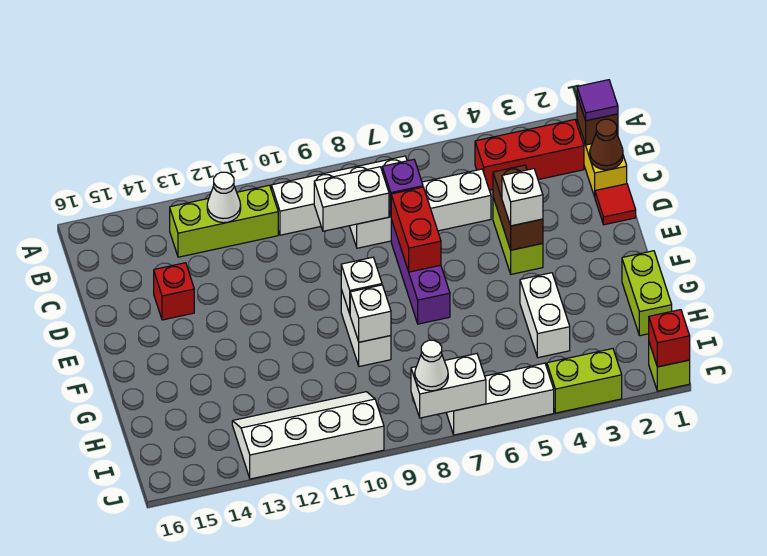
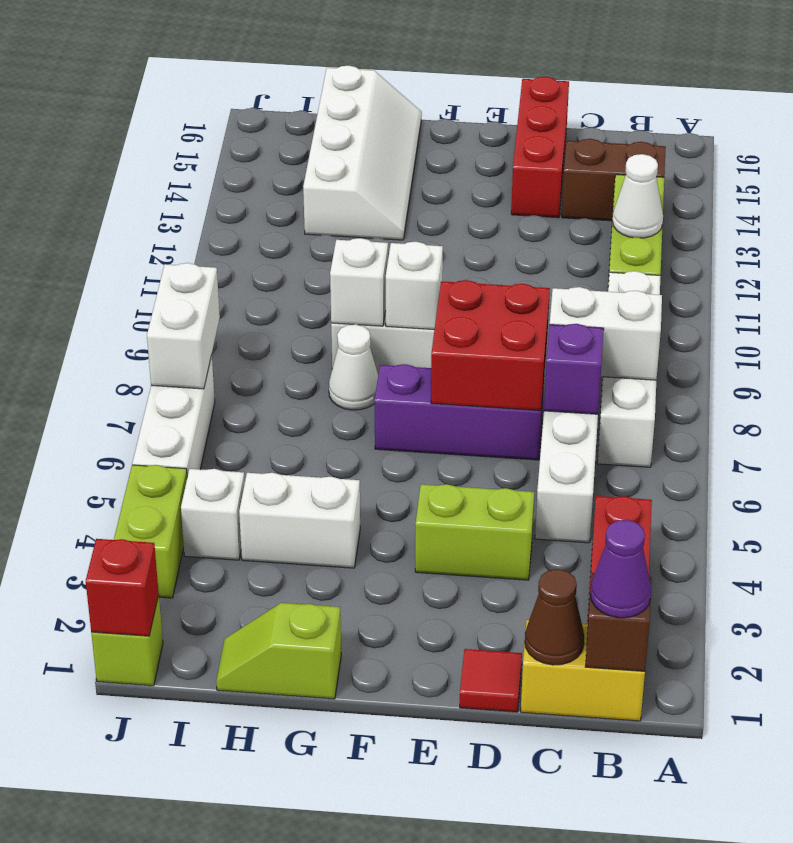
purple tile B1 level 3 -> purple cone B1 level 3
white brick C8:C9 level 2 -> white brick B8:C8 level 2
brown brick D4:E4 level 2 -> brown brick B14:C14 level 1
red brick D7:E7 level 2 -> red brick D7:E8 level 2
red brick D14 level 1 -> red brick D14:D16 level 1
white brick E4 level 3 -> white brick I4 level 1
lime brick G1:H1 level 1 -> lime slope G1:H1 level 1 top G
white slope I10:J13 level 1 top J -> white slope G13:H16 level 1 top H
white cone J8 level 3 -> white cone G8 level 1

